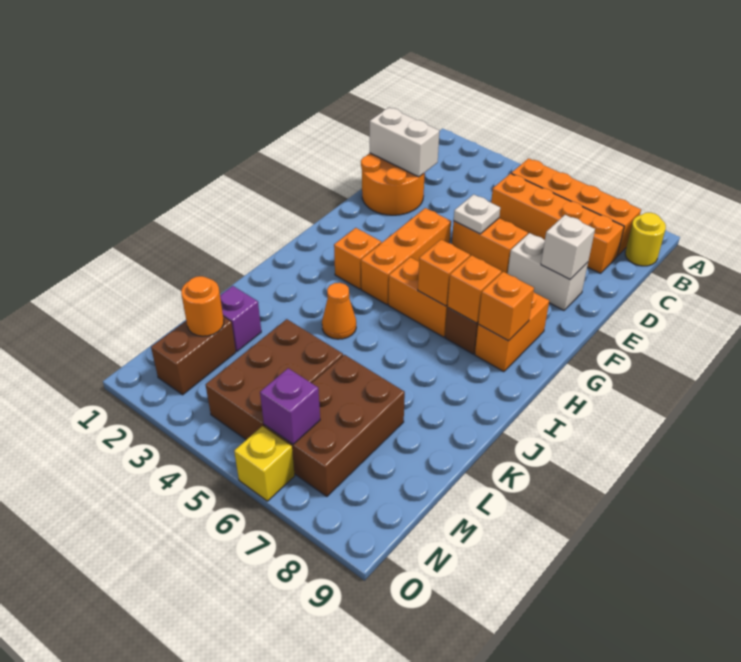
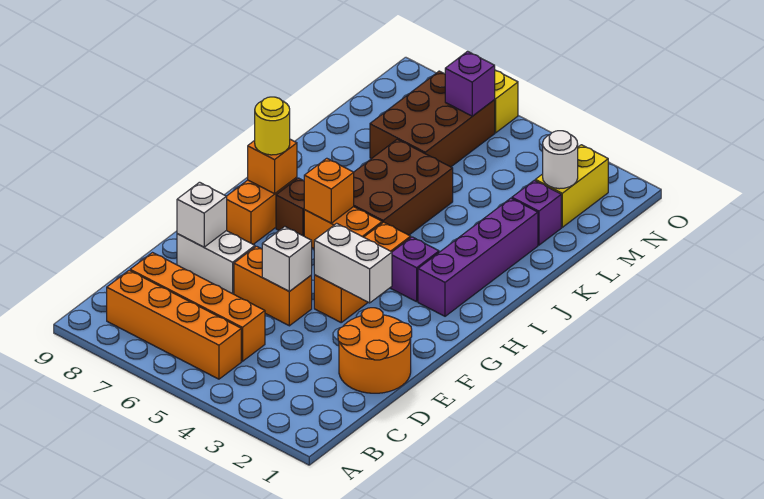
yellow round brick B9 level 1 -> yellow round brick H8 level 3
white brick D1:D2 level 2 -> white brick F3:F4 level 2
white plate E5 level 2 -> white brick E5 level 2
none -> purple brick H2:K2 level 1
orange brick H3 level 1 -> purple brick H3 level 1
orange brick H7 level 2 -> none
orange cone J4 level 1 -> none
brown brick L4:N5 level 1 -> brown brick I5:K6 level 1
brown brick M2:N2 level 1 -> yellow brick M2:N2 level 1
orange round brick M2 level 2 -> white round brick M2 level 2

